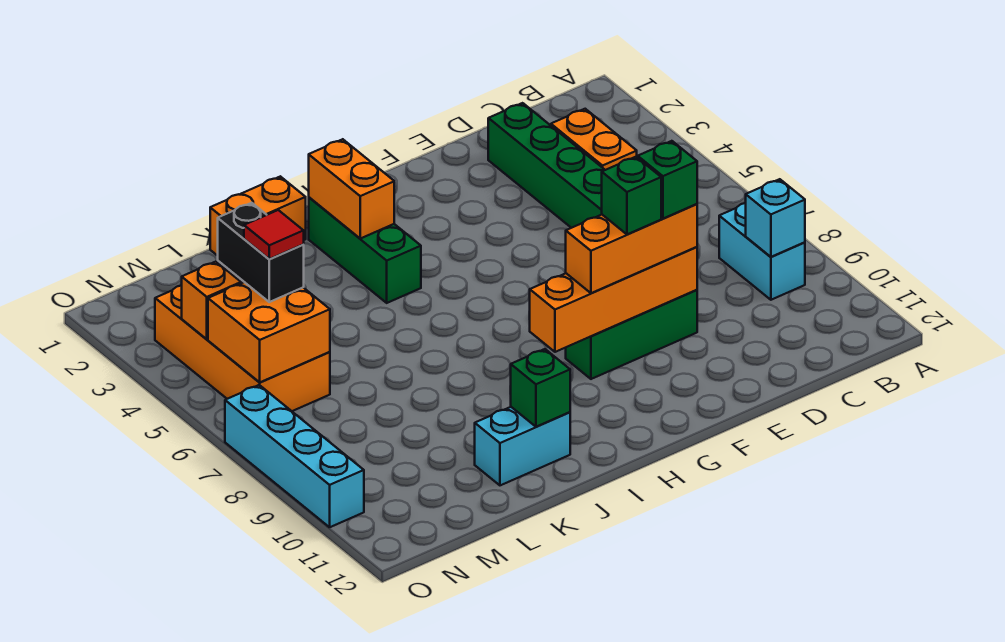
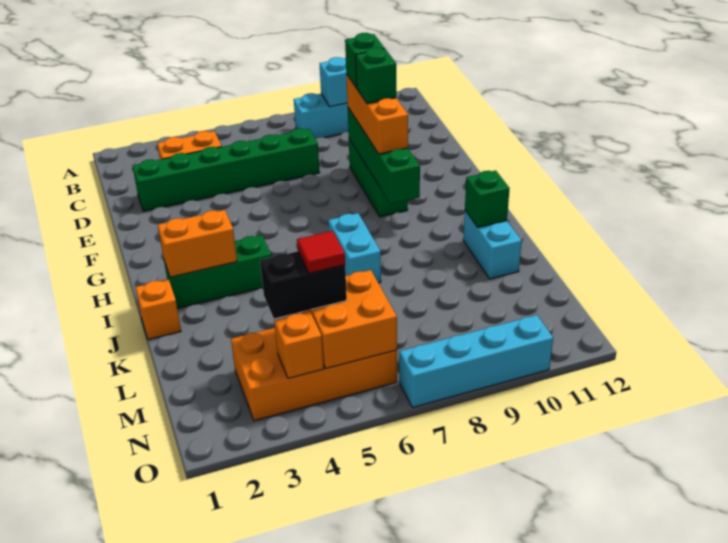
orange brick E9:H9 level 2 -> green brick E9:H9 level 2
none -> cyan brick I7:J7 level 1
orange brick J1:K1 level 1 -> orange brick J1 level 1

